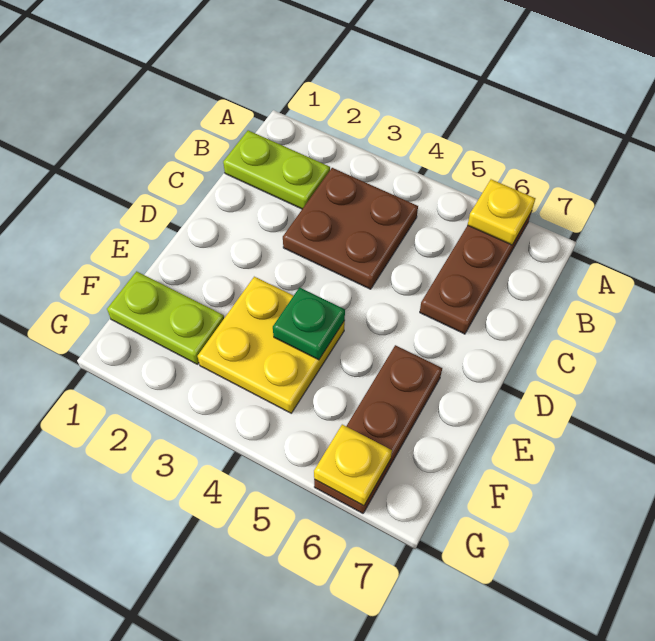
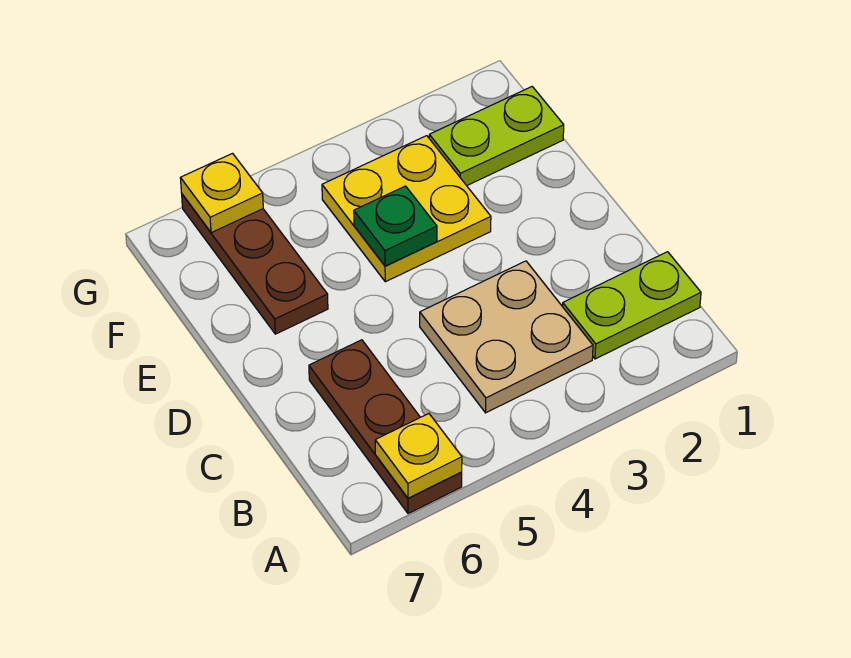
brown plate B3:C4 level 1 -> tan plate B3:C4 level 1

